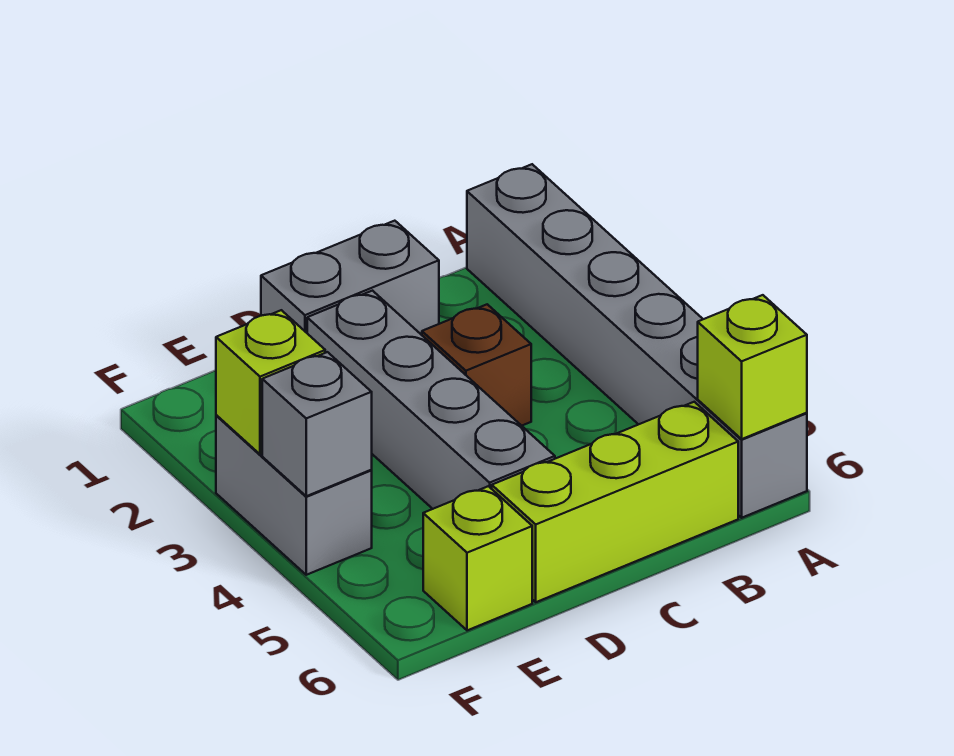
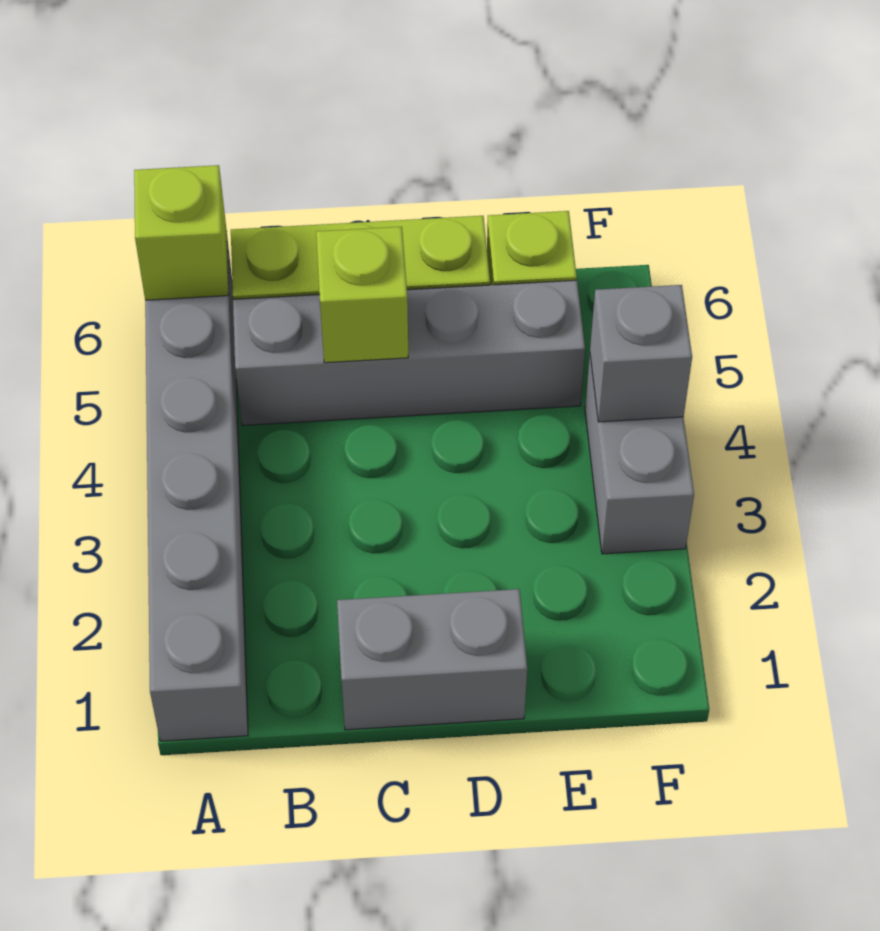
brown brick C3 level 1 -> none
grey brick D2:D5 level 1 -> grey brick B5:E5 level 1
lime brick F3 level 2 -> lime brick C5 level 2

